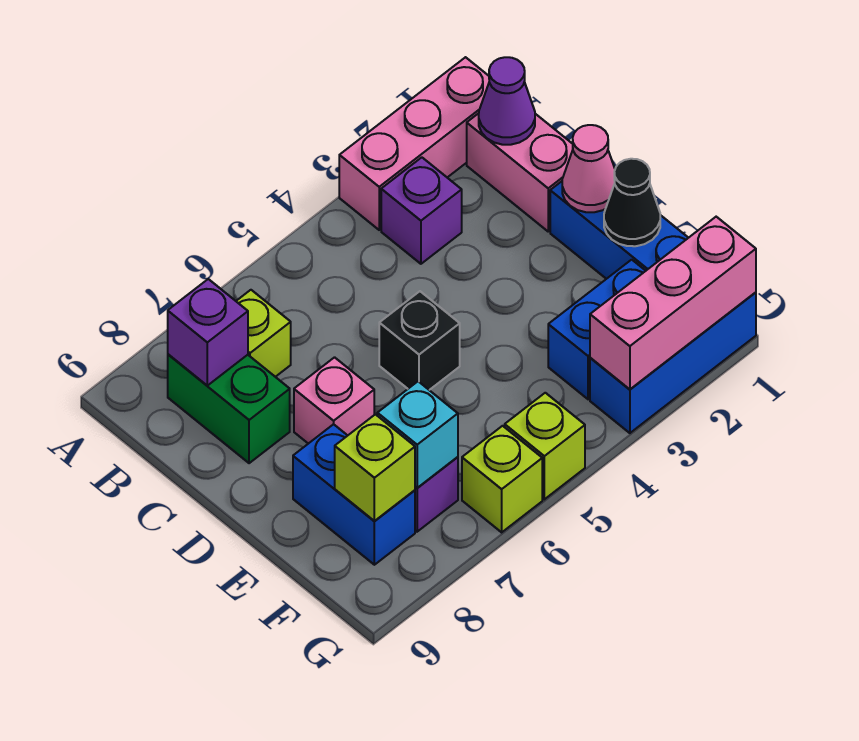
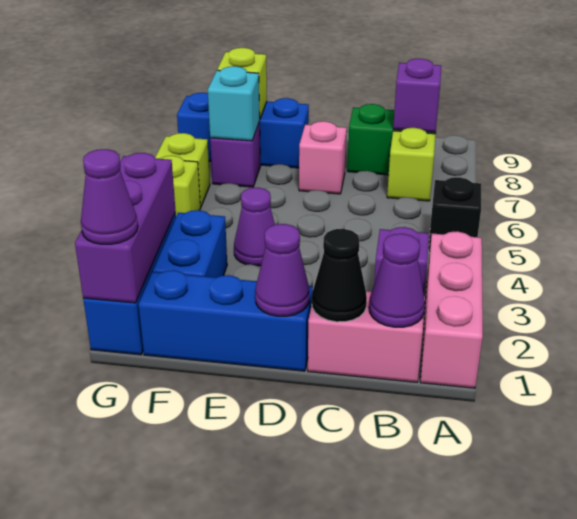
pink cone D1 level 2 -> purple cone D1 level 2
black brick D5 level 1 -> black brick A5 level 1
black cone E1 level 2 -> black cone C1 level 2
none -> purple cone E4 level 1
blue brick E8:F8 level 1 -> blue brick E8:G8 level 1
pink brick G1:G3 level 2 -> purple brick G1:G3 level 2
none -> purple cone G1 level 3

